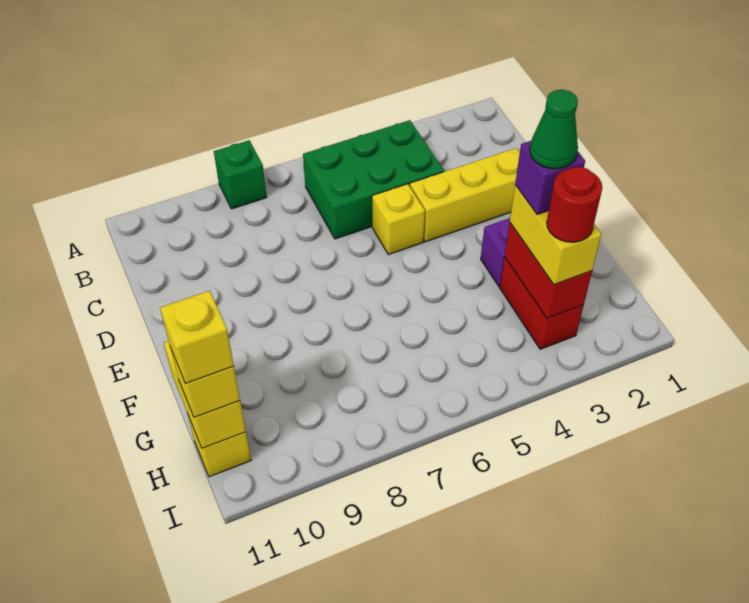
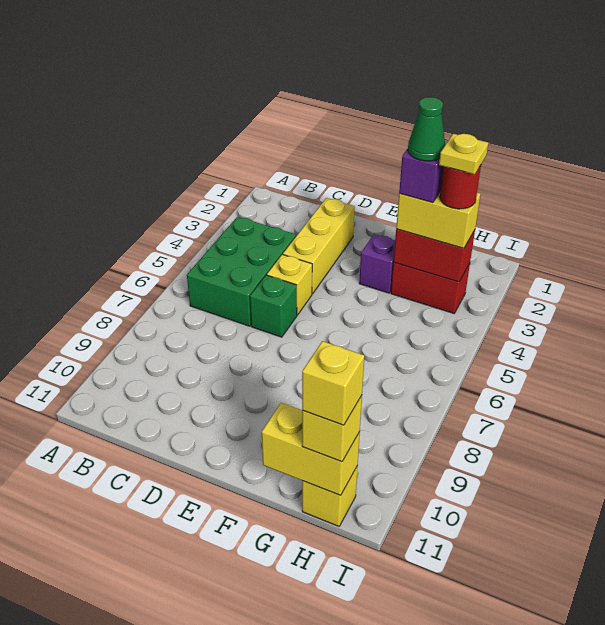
green brick A8 level 1 -> green brick D6 level 1
none -> yellow plate H3 level 5

